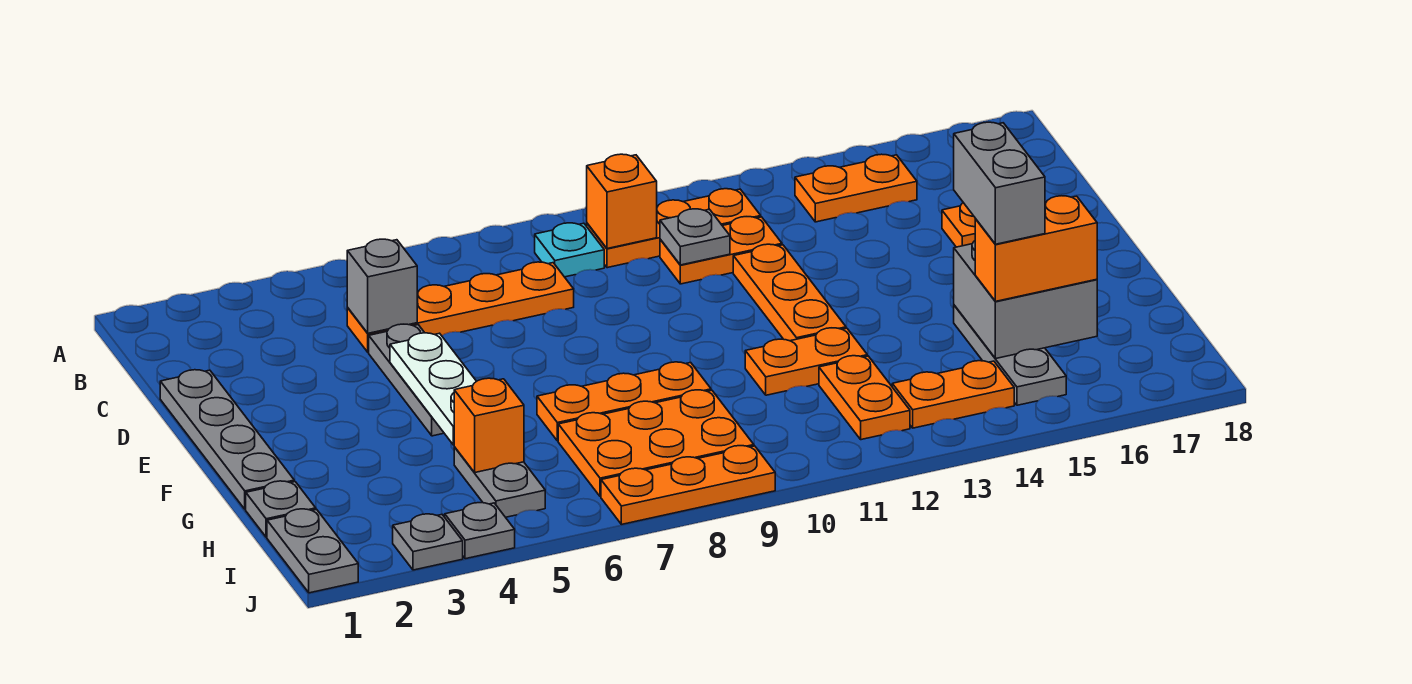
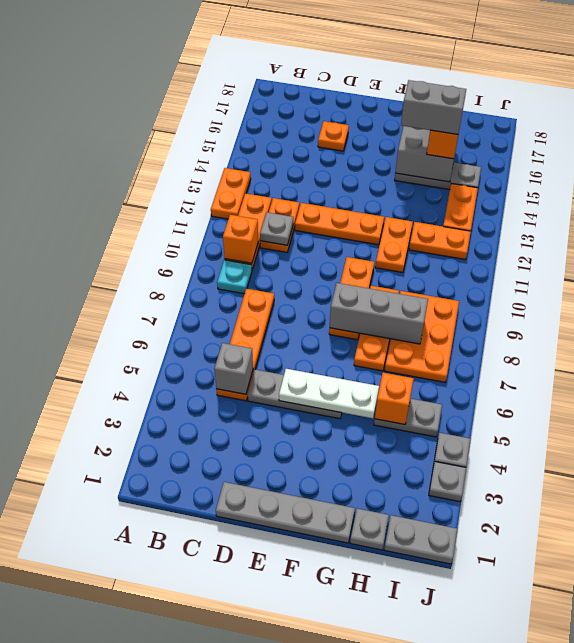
orange plate B14:B15 level 1 -> orange plate A12:A13 level 1
none -> grey brick F8:H8 level 2
orange plate J7:J9 level 1 -> orange plate F8:F10 level 1

